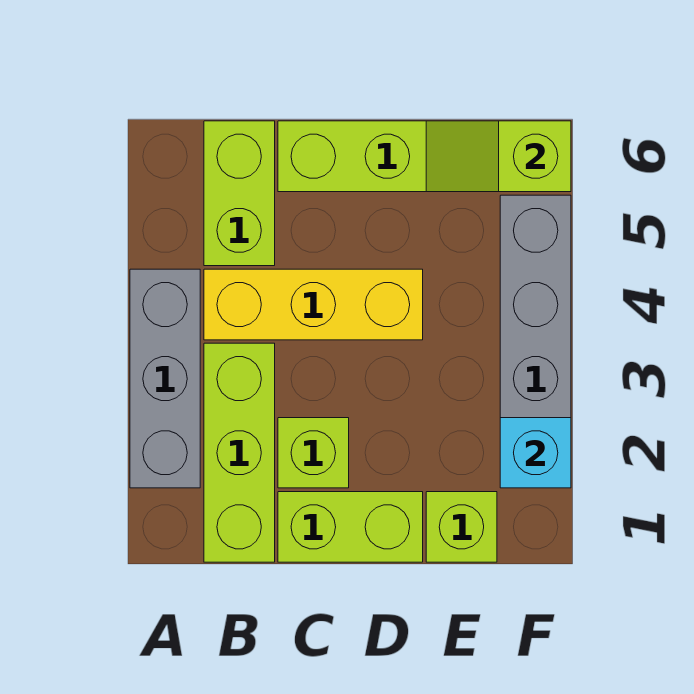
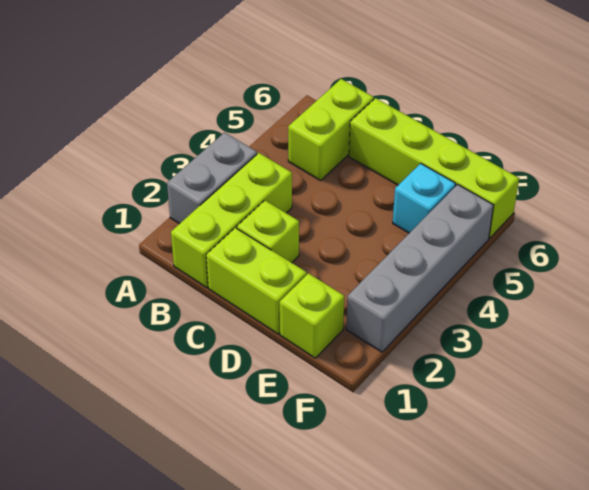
grey brick A2:A4 level 1 -> grey brick A2:A3 level 1
yellow brick B4:D4 level 1 -> none
lime slope E6:F6 level 2 top F -> none
cyan brick F2 level 2 -> cyan brick E5 level 1

